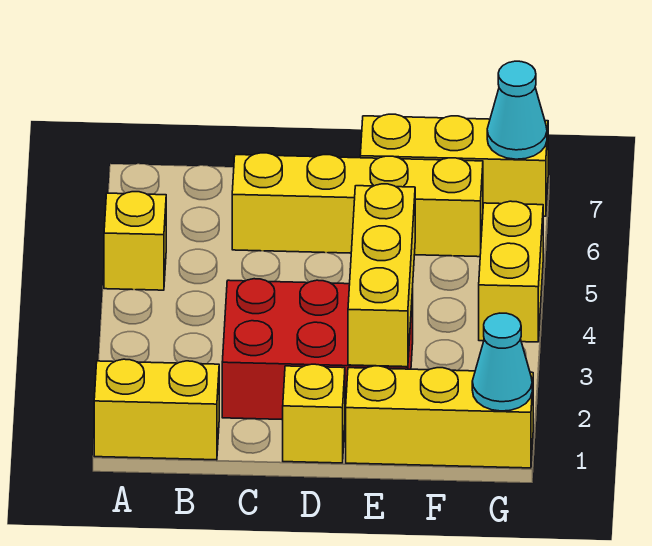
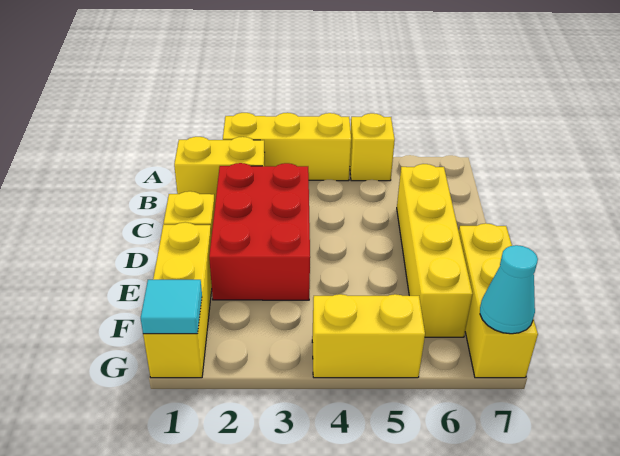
yellow brick A1:B1 level 1 -> yellow brick B1:B2 level 1
yellow brick E2:E4 level 2 -> yellow brick A2:A4 level 1
cyan cone G1 level 2 -> cyan tile G1 level 2

